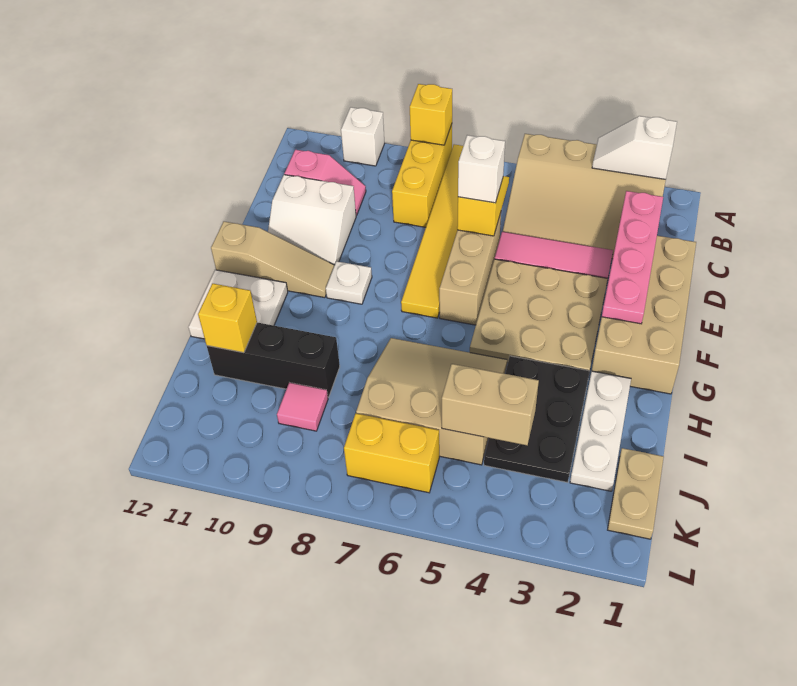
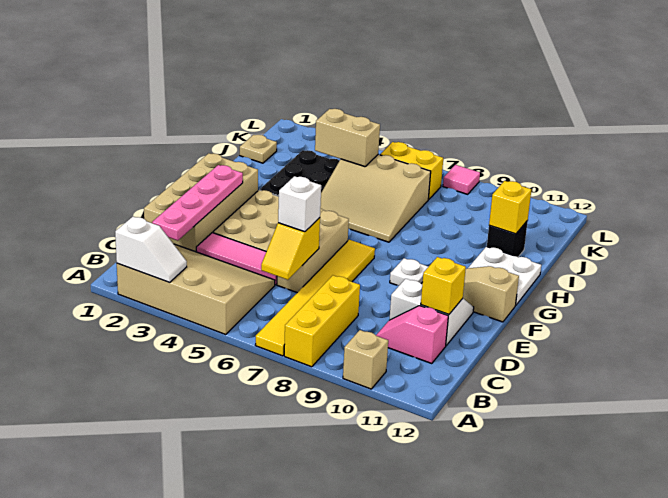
yellow brick A8 level 2 -> yellow brick D11 level 2
white brick A10 level 1 -> tan brick A10 level 1
white plate H2:J2 level 1 -> none
black brick I9:I11 level 1 -> black brick I11 level 1
tan plate J1:K1 level 1 -> tan plate J1 level 1
pink tile J9 level 1 -> pink tile L8 level 1

